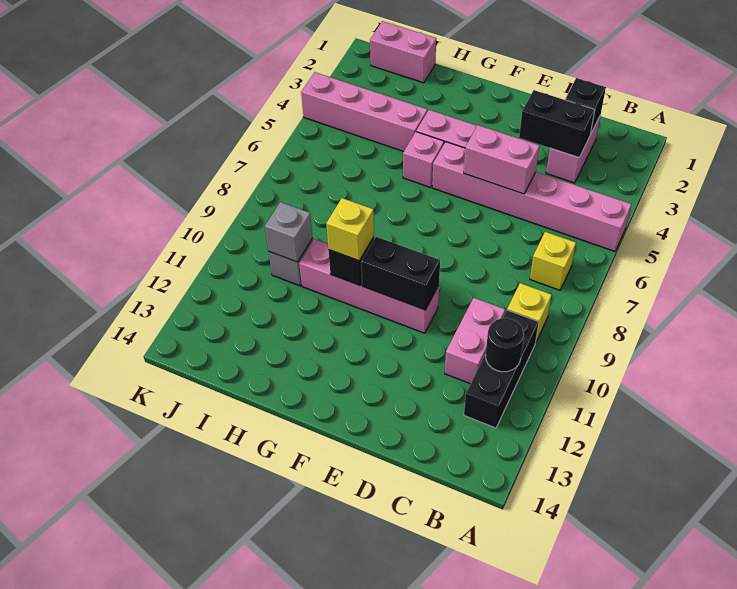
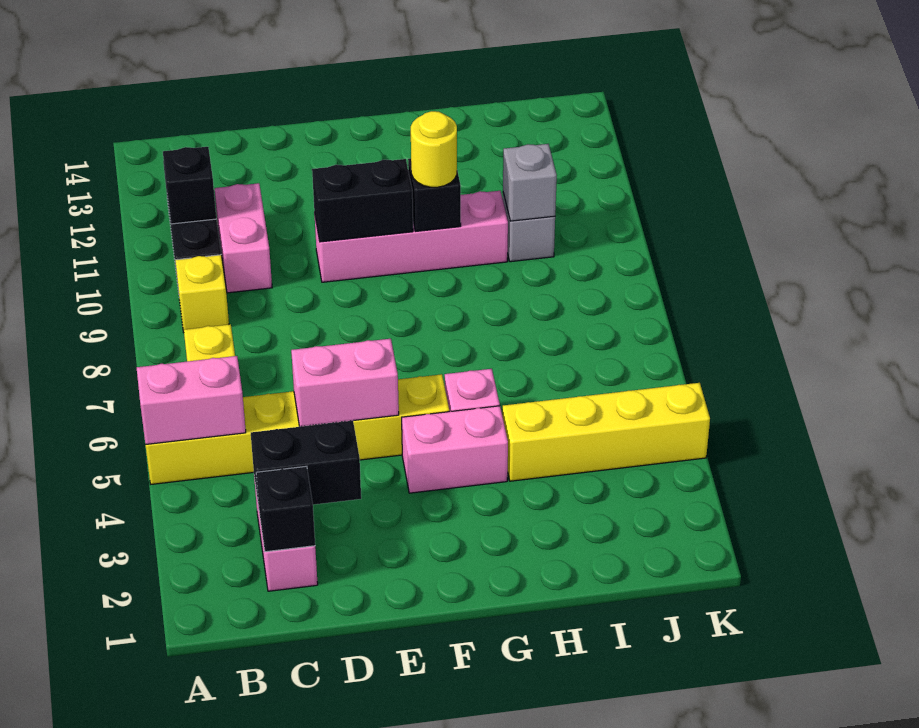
pink brick A5:F5 level 1 -> yellow brick A5:F5 level 1
black round brick B11 level 2 -> black brick B11 level 2
yellow brick G10 level 3 -> yellow round brick G10 level 3
pink brick H4:K4 level 1 -> yellow brick H4:K4 level 1
pink brick I1:J1 level 1 -> pink brick A5:B5 level 2

